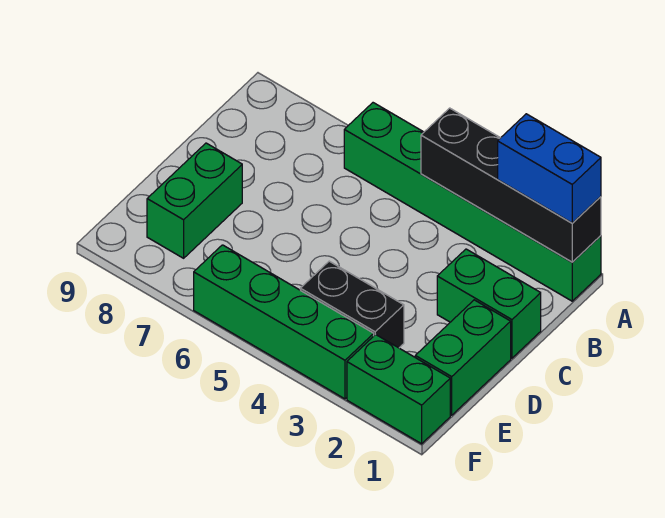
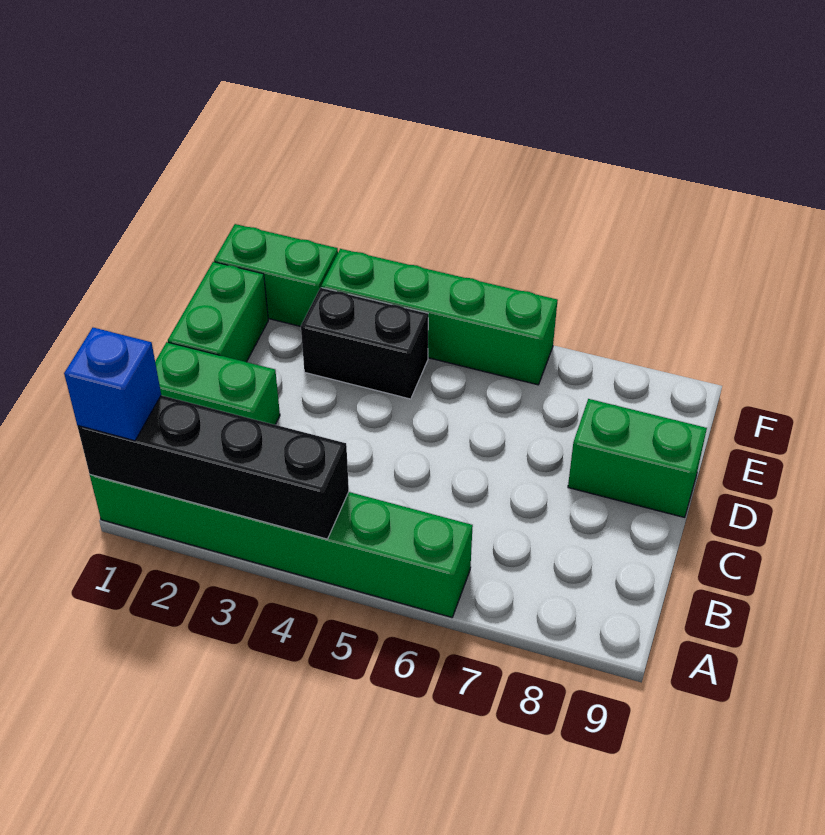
blue brick A1:A2 level 3 -> blue brick A1 level 3
green brick D8:E8 level 1 -> green brick D8:D9 level 1

